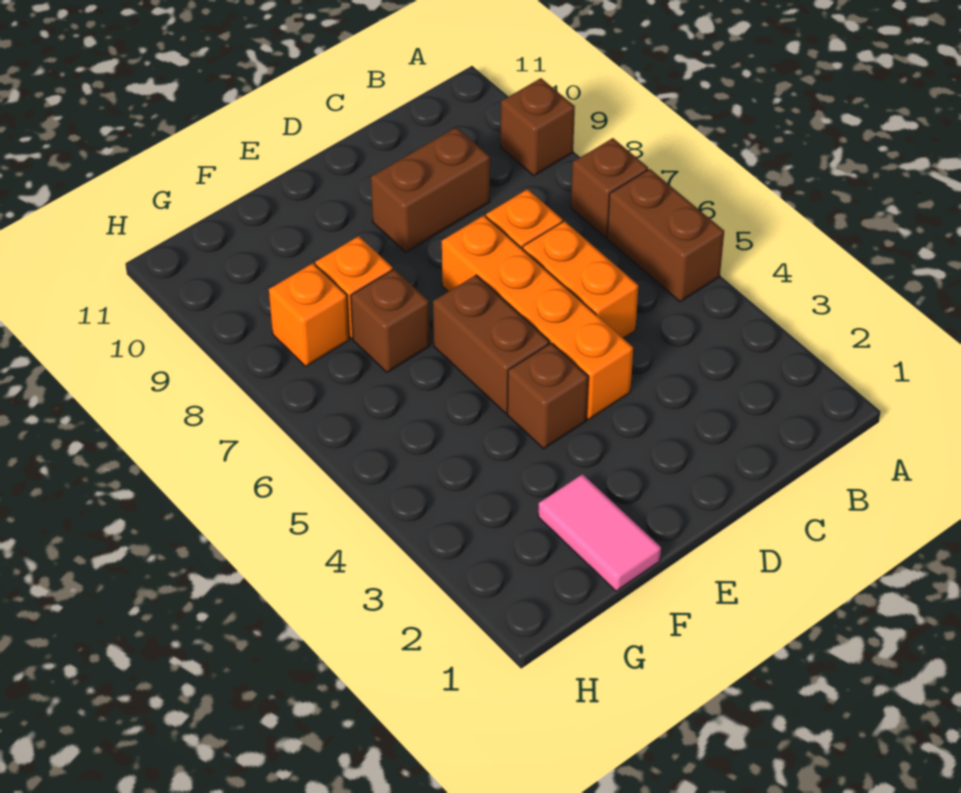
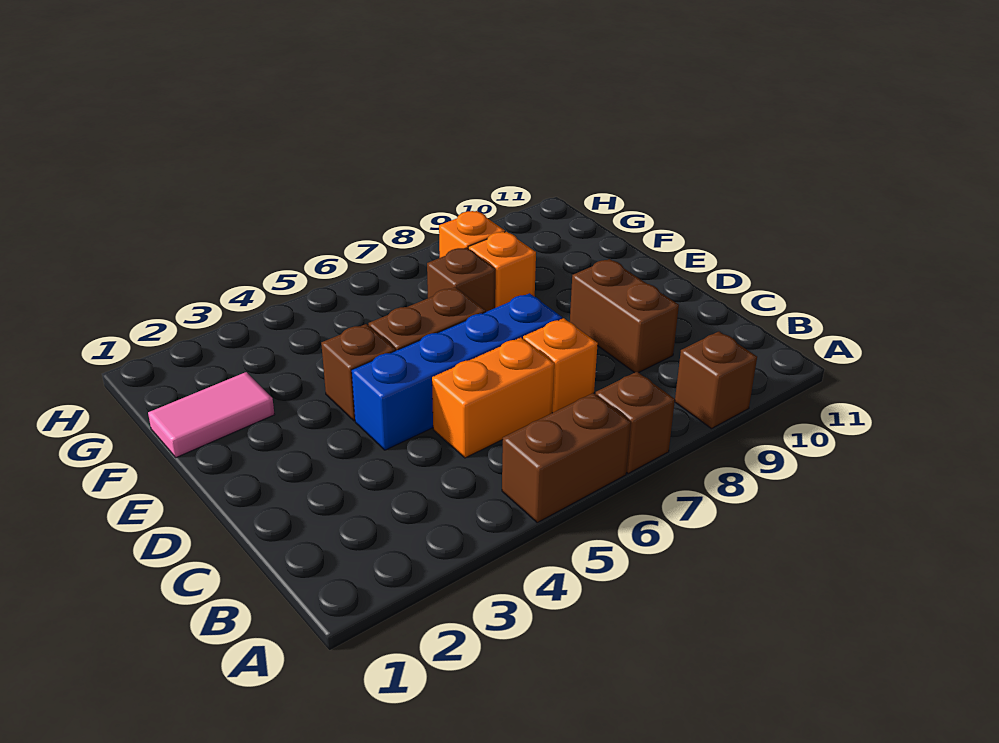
orange brick D4:D7 level 1 -> blue brick D4:D7 level 1

